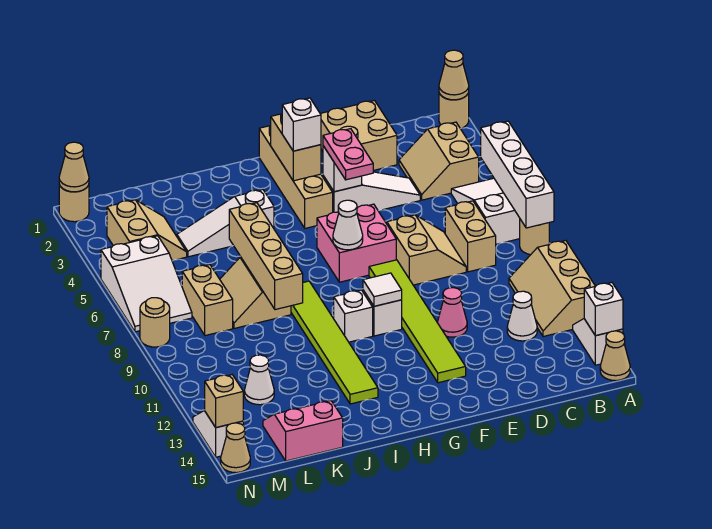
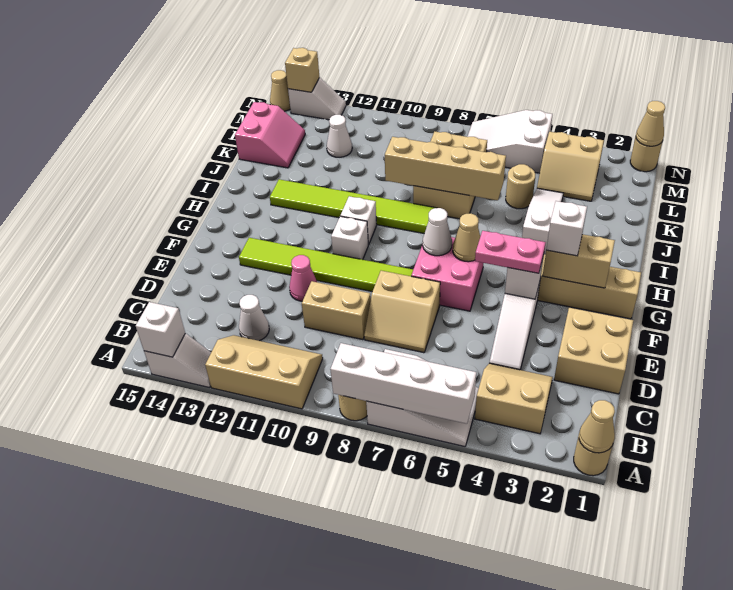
tan cone A15 level 1 -> tan cone G6 level 2
tan brick C7:C8 level 1 -> tan brick D9:D10 level 1
white tile G10 level 2 -> none
tan round brick N8 level 1 -> tan round brick K5 level 1

